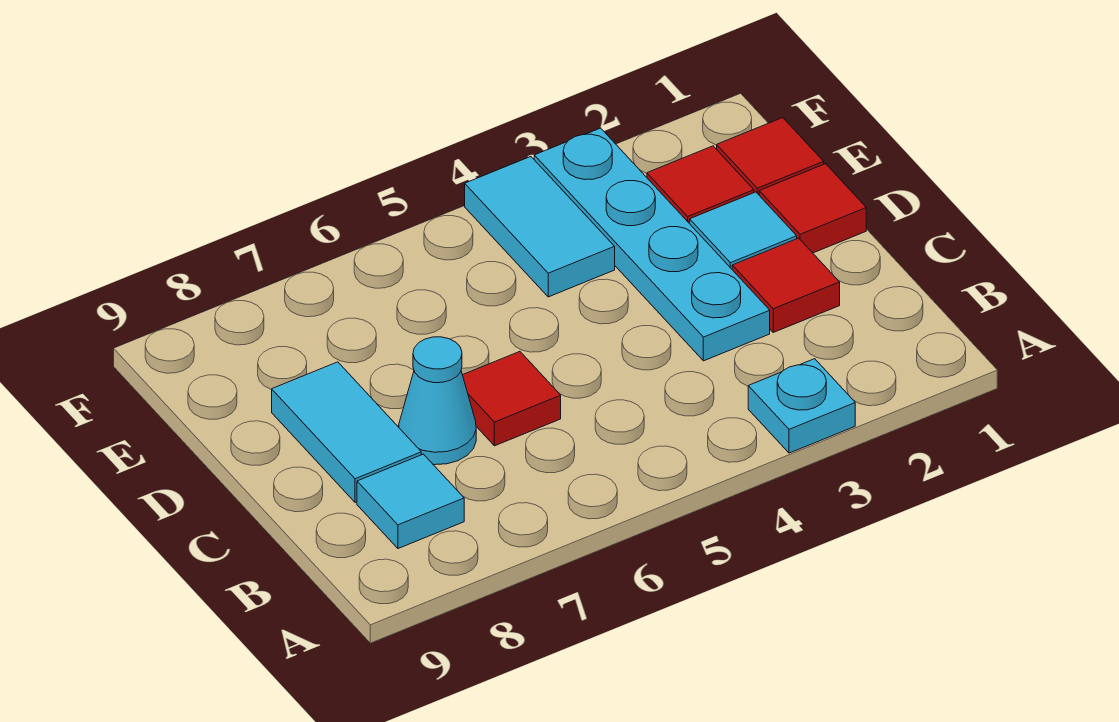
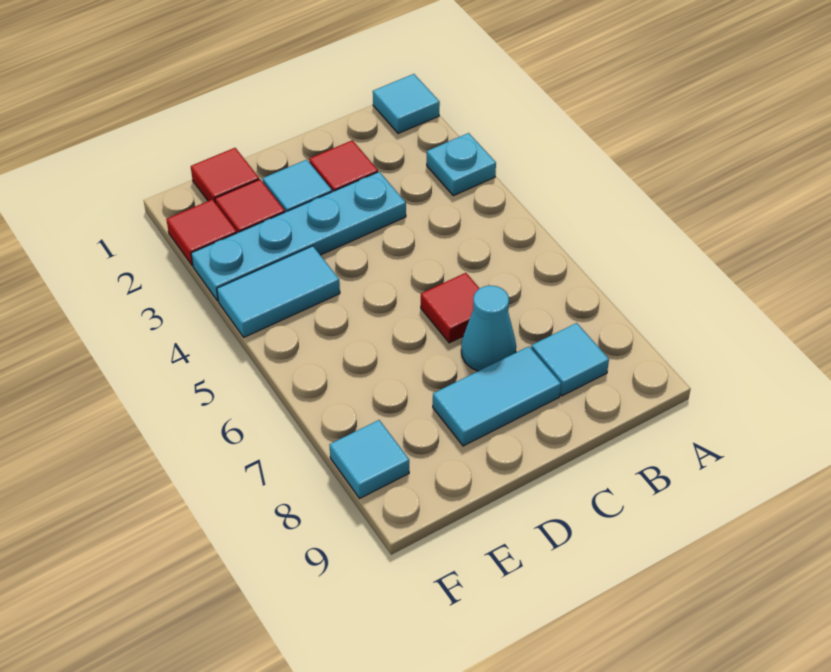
none -> cyan tile A1 level 1
red tile D1 level 1 -> red tile F2 level 1
none -> cyan tile F8 level 1

